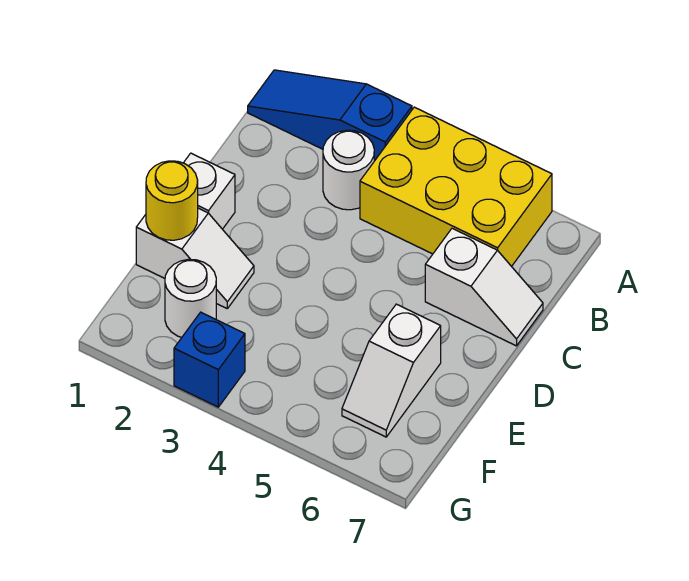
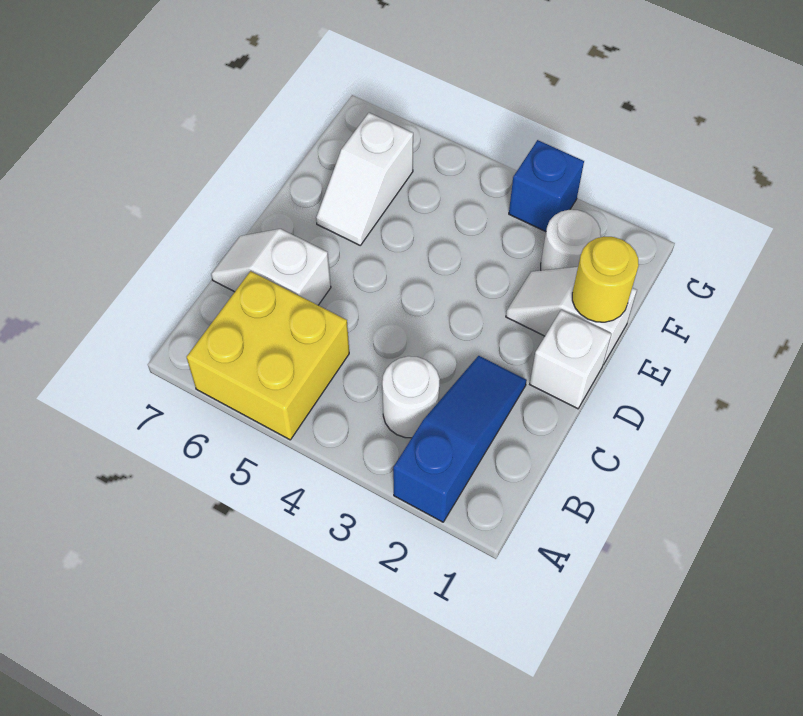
blue slope A1:A3 level 1 top 3 -> blue slope A2:C2 level 1 top A
yellow brick A4:B6 level 1 -> yellow brick A5:B6 level 1
white slope E6:F6 level 1 top E -> white slope E6:F6 level 1 top F

